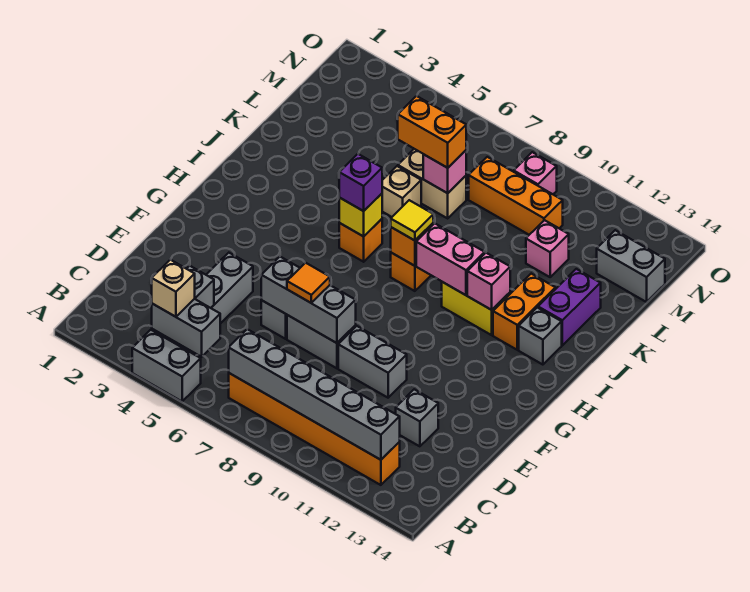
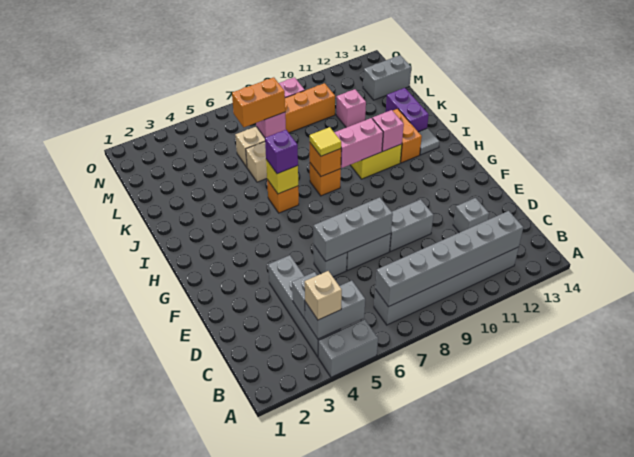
orange brick B7:B12 level 1 -> grey brick B7:B12 level 1
orange tile E7 level 3 -> none
grey brick I13 level 1 -> grey tile I13 level 1

